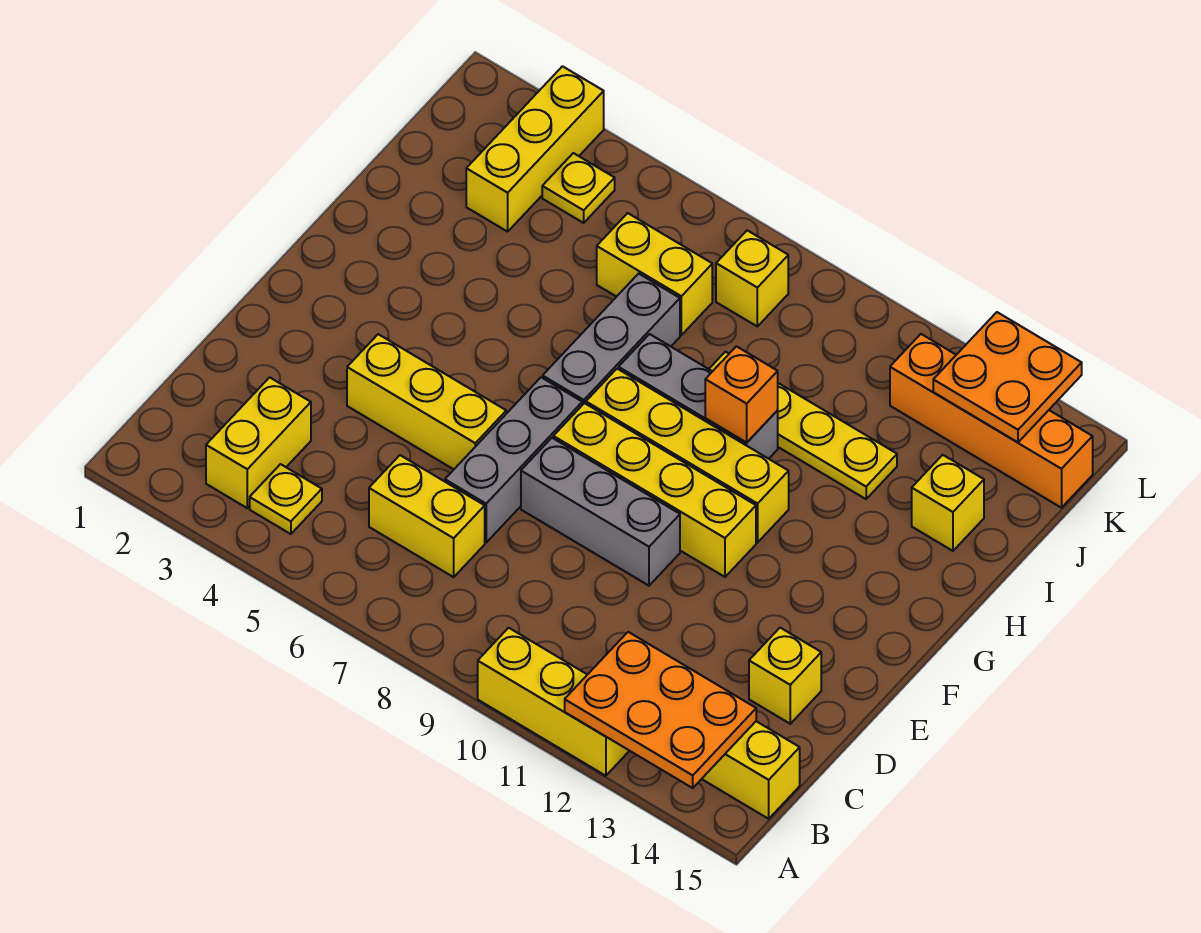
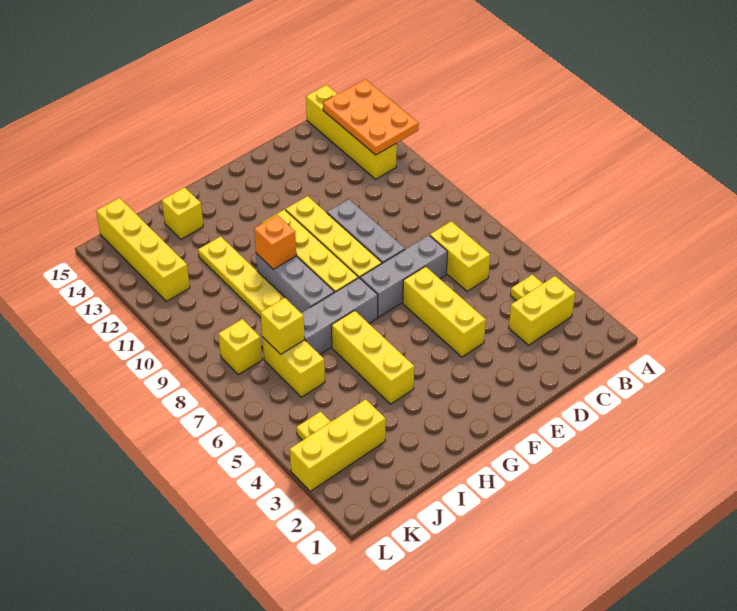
yellow brick A10:A12 level 1 -> yellow brick H4:H6 level 1
yellow brick D14 level 1 -> yellow brick J7 level 2
orange brick K12:K15 level 1 -> yellow brick K12:K15 level 1
orange plate K13:L14 level 2 -> none

